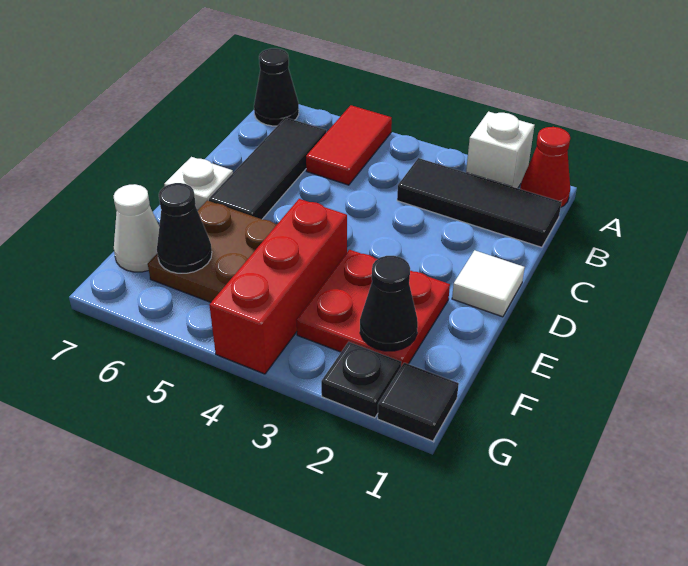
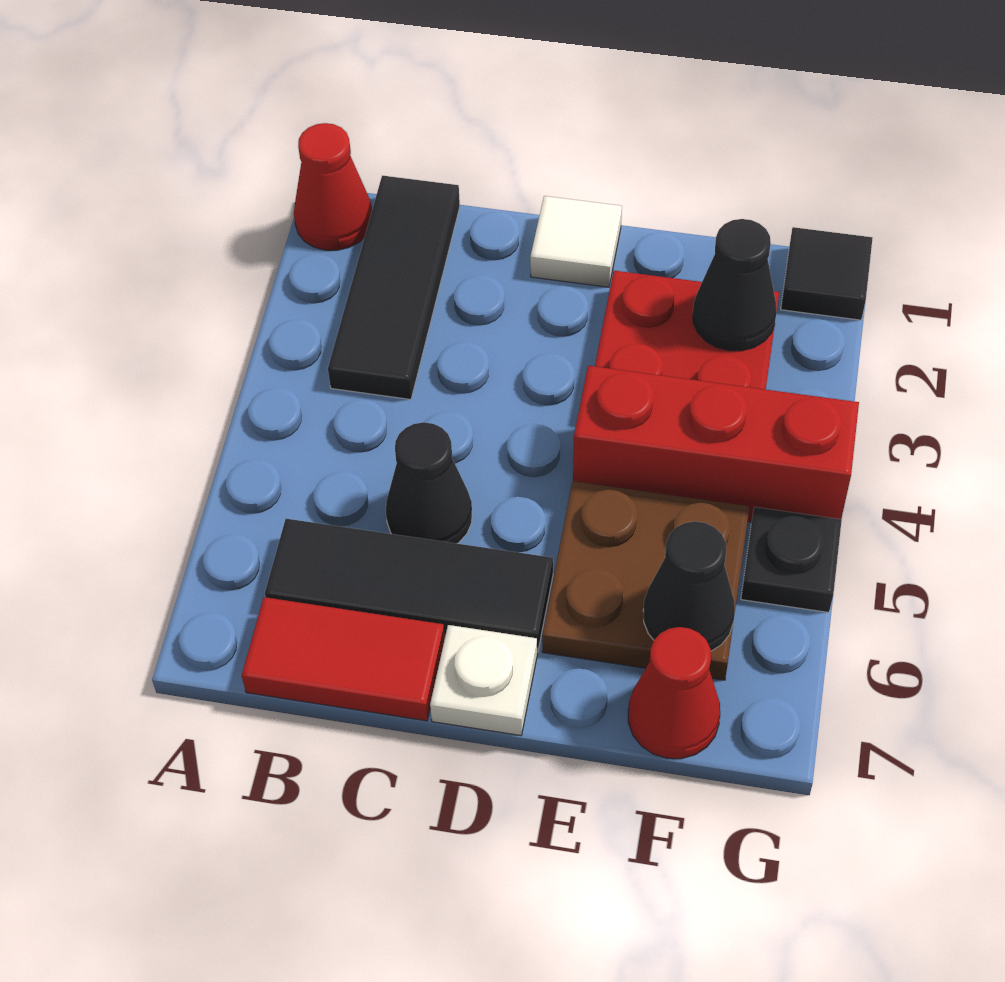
white brick A2 level 1 -> none
red tile A5:B5 level 1 -> red tile B7:C7 level 1
black cone A7 level 1 -> black cone C5 level 1
white cone F7 level 1 -> red cone F7 level 1
black plate G2 level 1 -> black plate G5 level 1

